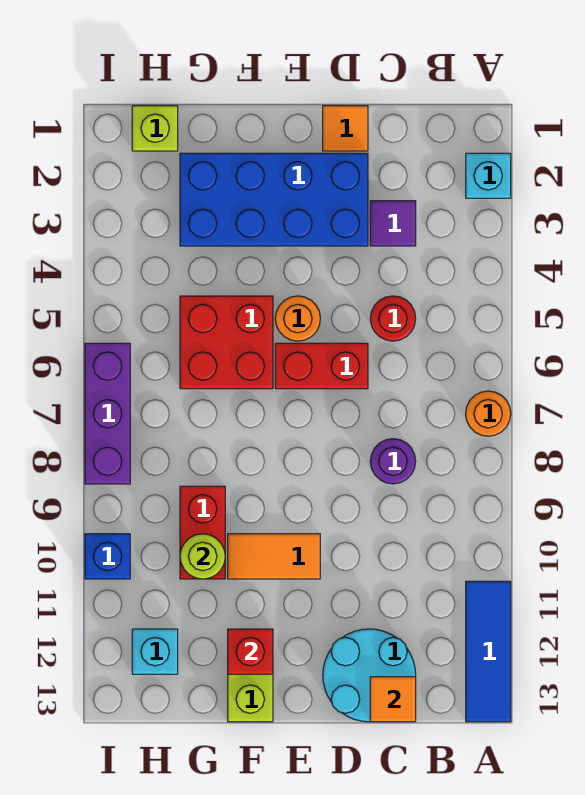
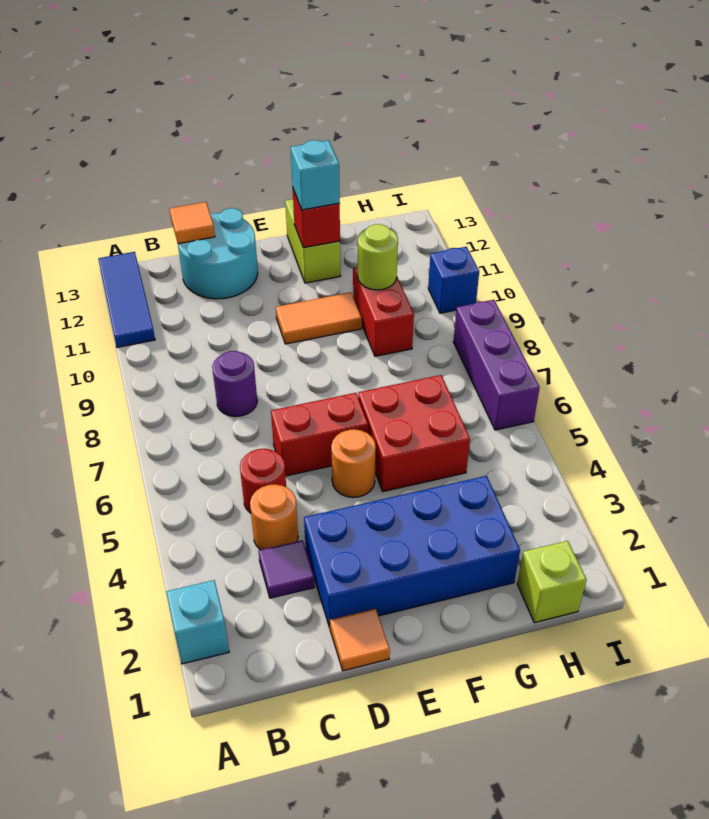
orange round brick A7 level 1 -> orange round brick C4 level 1
cyan brick H12 level 1 -> cyan brick F12 level 3

